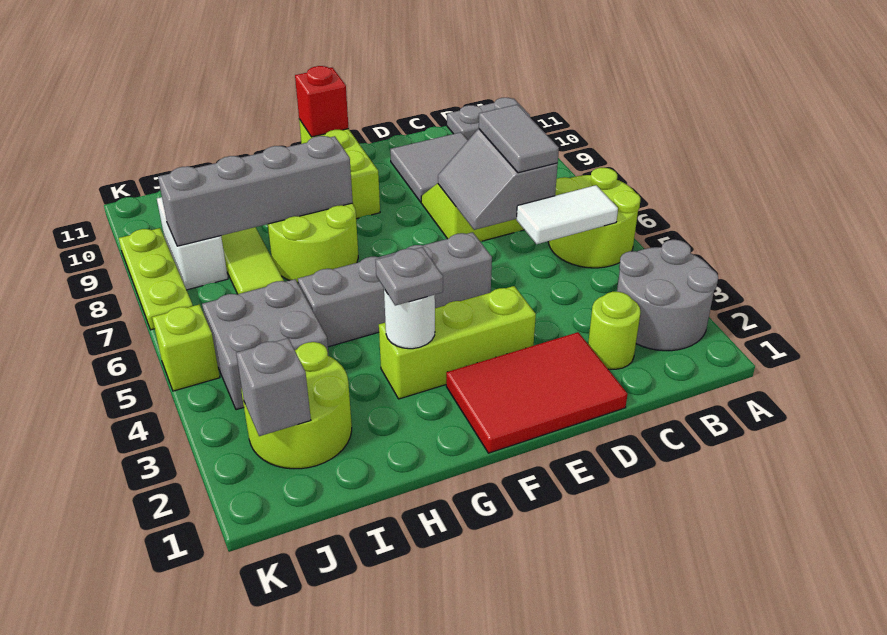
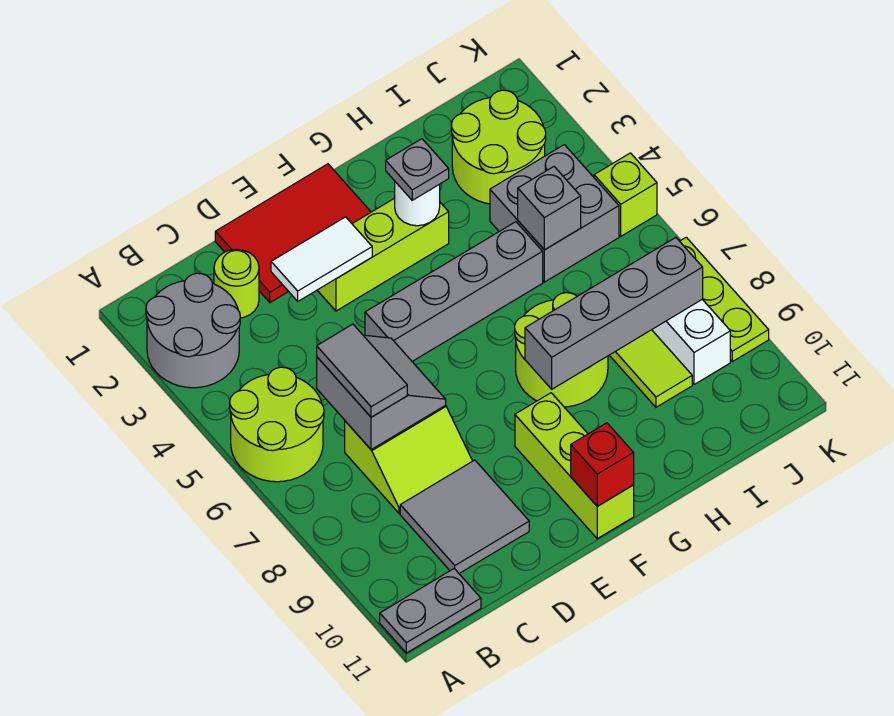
white tile B5:C5 level 2 -> white tile D3:E3 level 2
grey brick J2 level 2 -> grey brick I5 level 2

